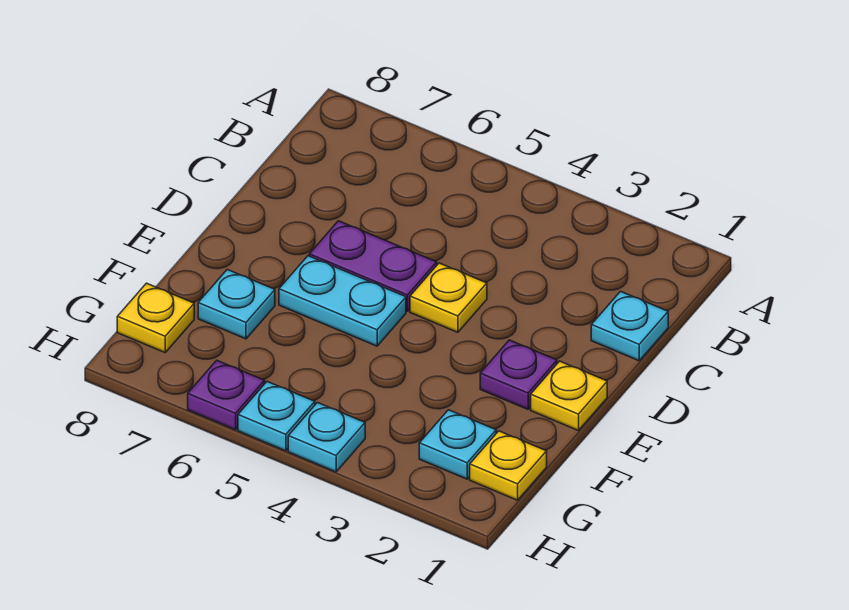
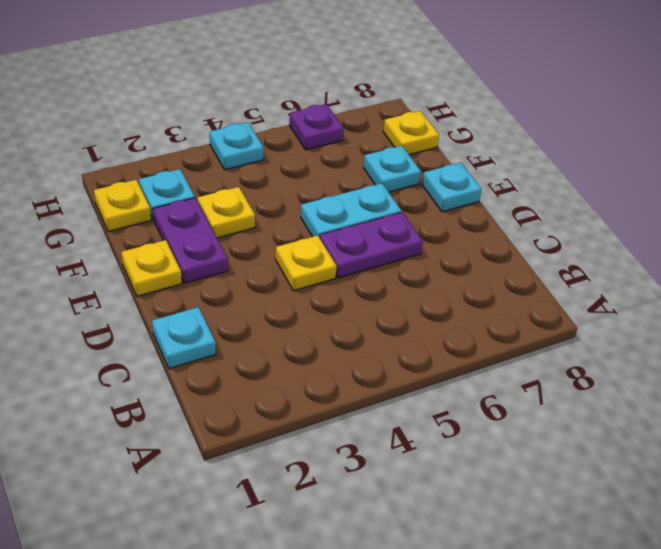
purple plate E2 level 1 -> purple plate E2:F2 level 1
none -> yellow plate F3 level 1
cyan plate H5 level 1 -> cyan plate E8 level 1

